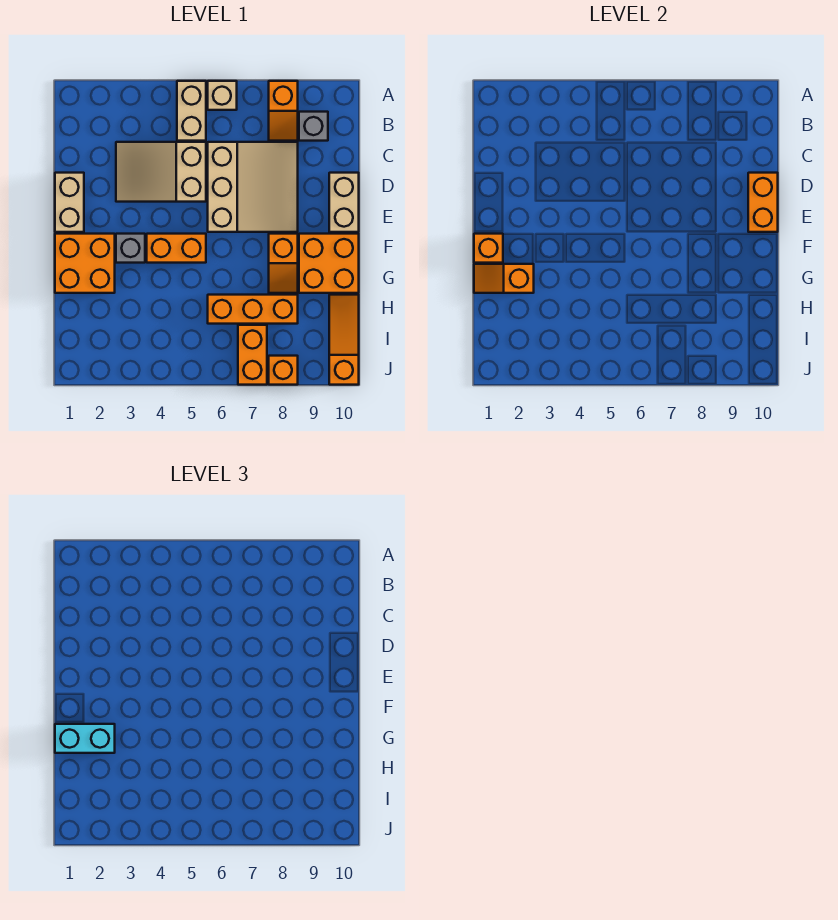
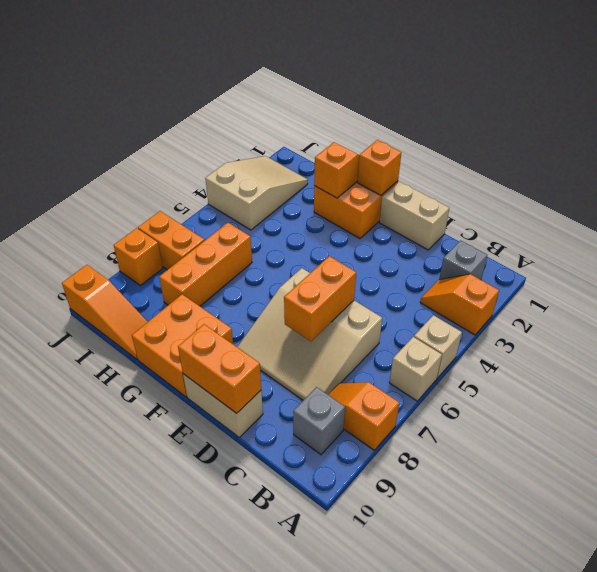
tan brick A5:B5 level 1 -> tan brick A5 level 1
tan slope C3:D5 level 1 top 5 -> tan slope I2:J4 level 1 top 4
grey brick F3 level 1 -> grey brick B2 level 1
orange brick F4:F5 level 1 -> orange brick D6:D7 level 2
orange slope F8:G8 level 1 top F -> orange slope A3:B3 level 1 top A
cyan brick G1:G2 level 3 -> none

